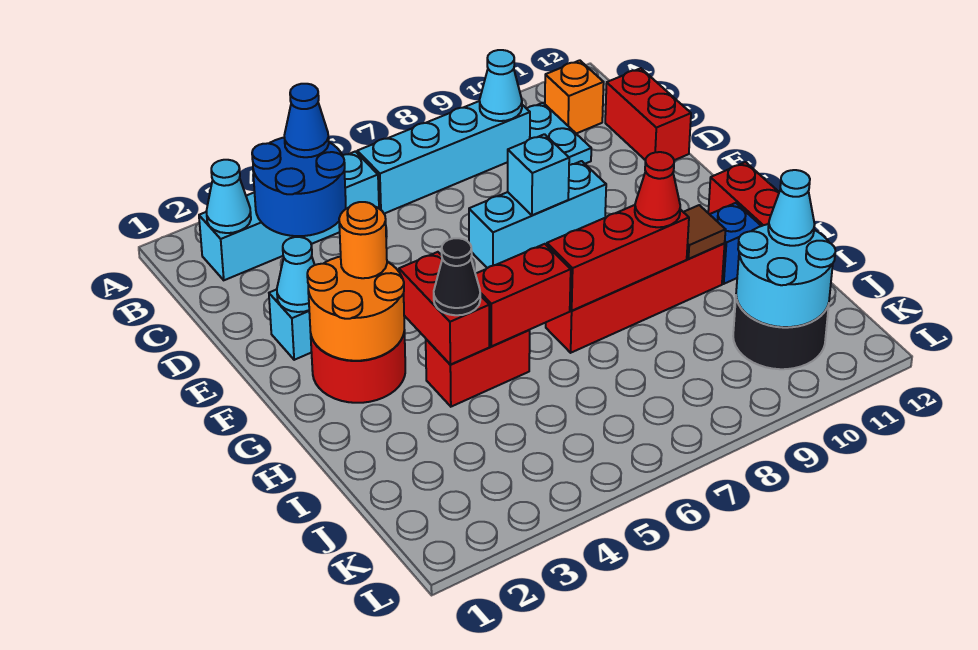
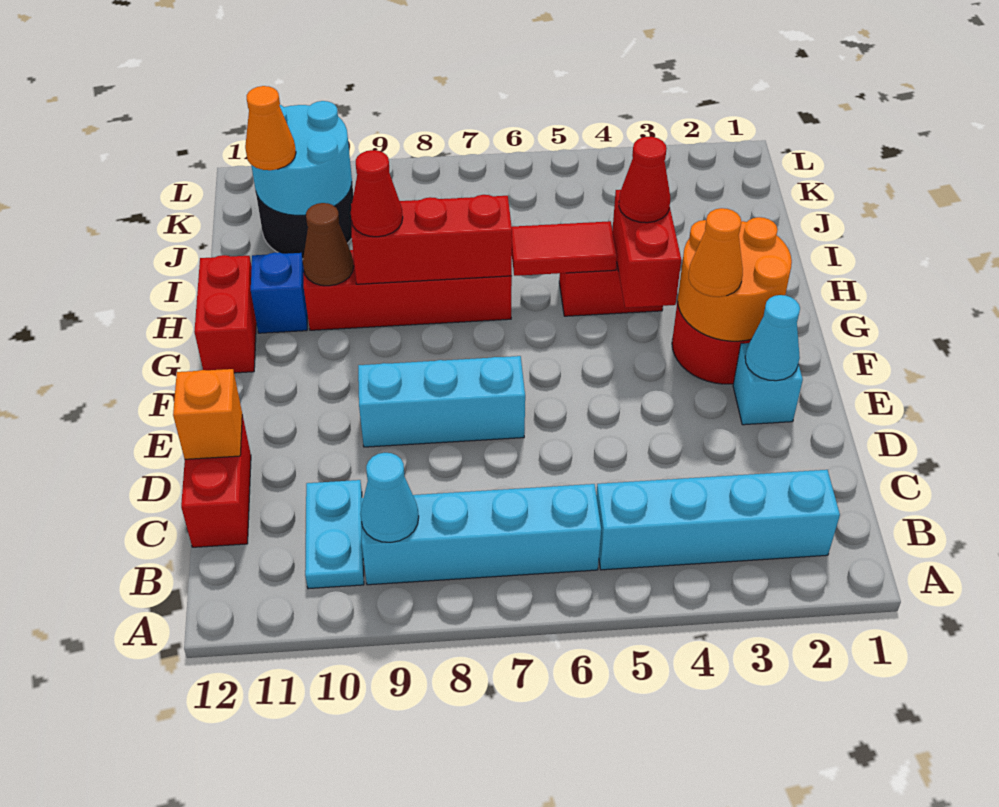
cyan cone B2 level 2 -> none
blue round brick B3:C4 level 2 -> none
blue cone B4 level 3 -> none
orange brick B11 level 1 -> orange brick D12 level 2
cyan brick E8 level 2 -> none
orange round brick F3 level 3 -> orange cone F3 level 3
black cone H4 level 3 -> red cone H4 level 3
red brick H5:H6 level 2 -> red tile H5:H6 level 2
brown tile H10 level 2 -> brown cone H10 level 2
cyan cone J11 level 3 -> orange cone J11 level 3

